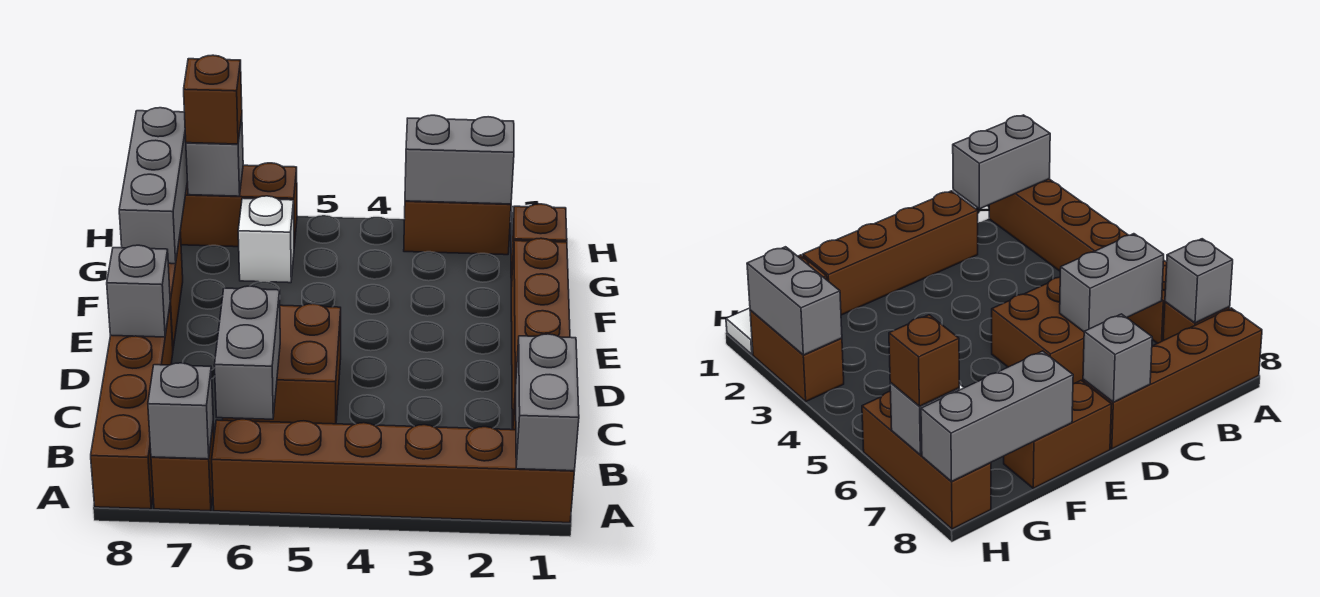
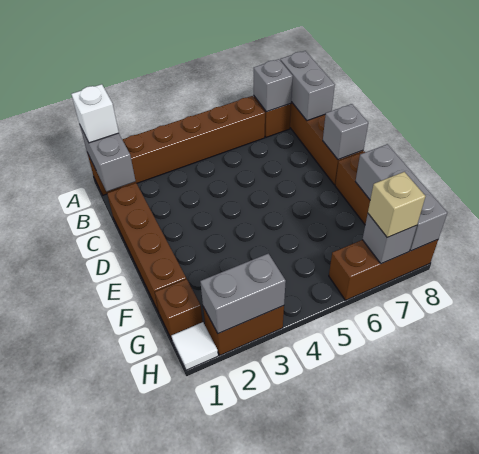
grey brick B6:C6 level 2 -> grey brick A8:B8 level 2
brown brick C5:D6 level 1 -> none
white brick G6 level 1 -> white brick A1 level 3
brown brick H7 level 3 -> tan brick H7 level 3

